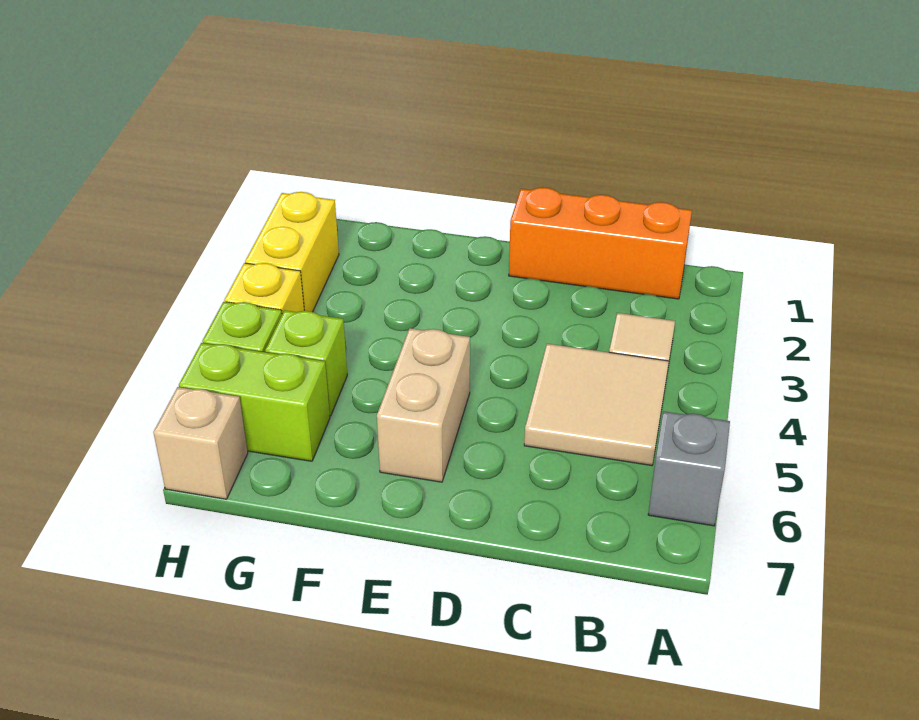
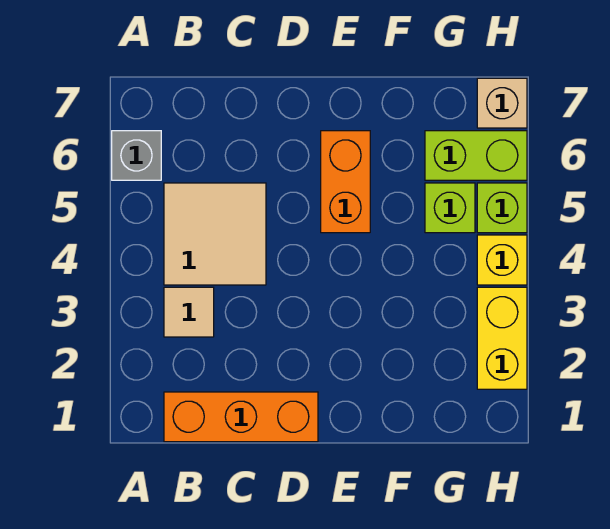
tan brick E5:E6 level 1 -> orange brick E5:E6 level 1

